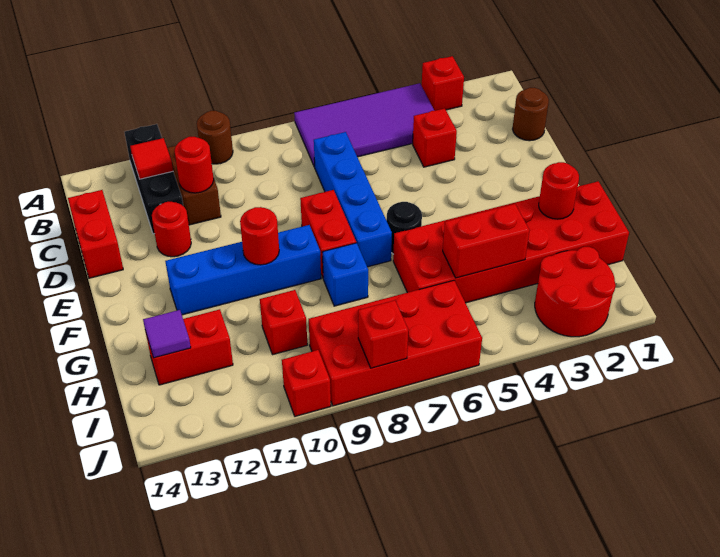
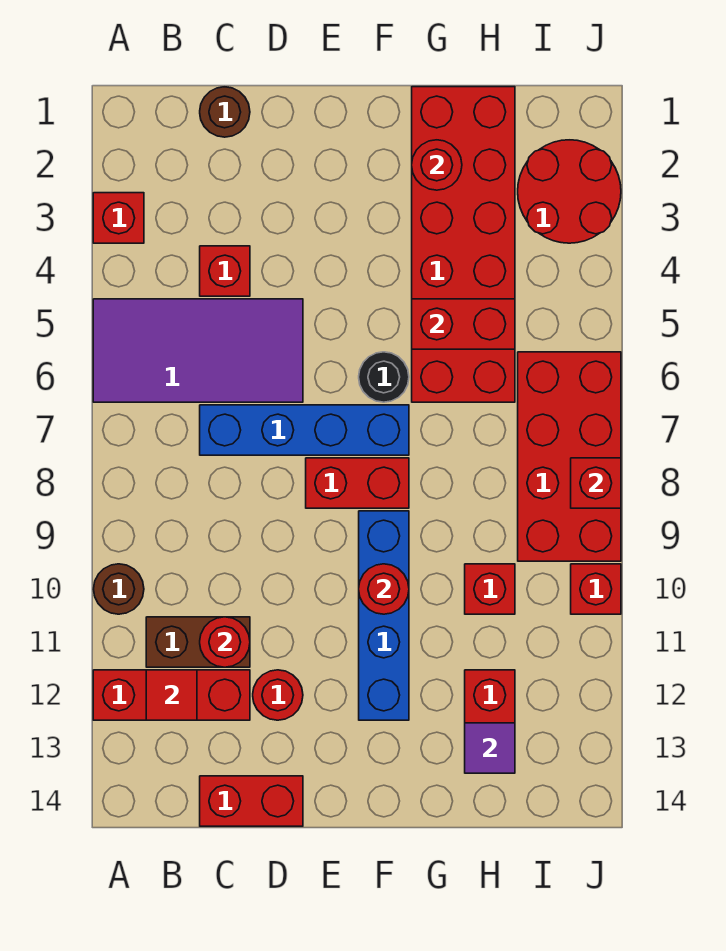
purple tile A4:B7 level 1 -> purple tile A5:D6 level 1
black brick A12:C12 level 1 -> red brick A12:C12 level 1
blue brick G8 level 1 -> none
red brick H4:H5 level 2 -> red brick G5:H5 level 2

